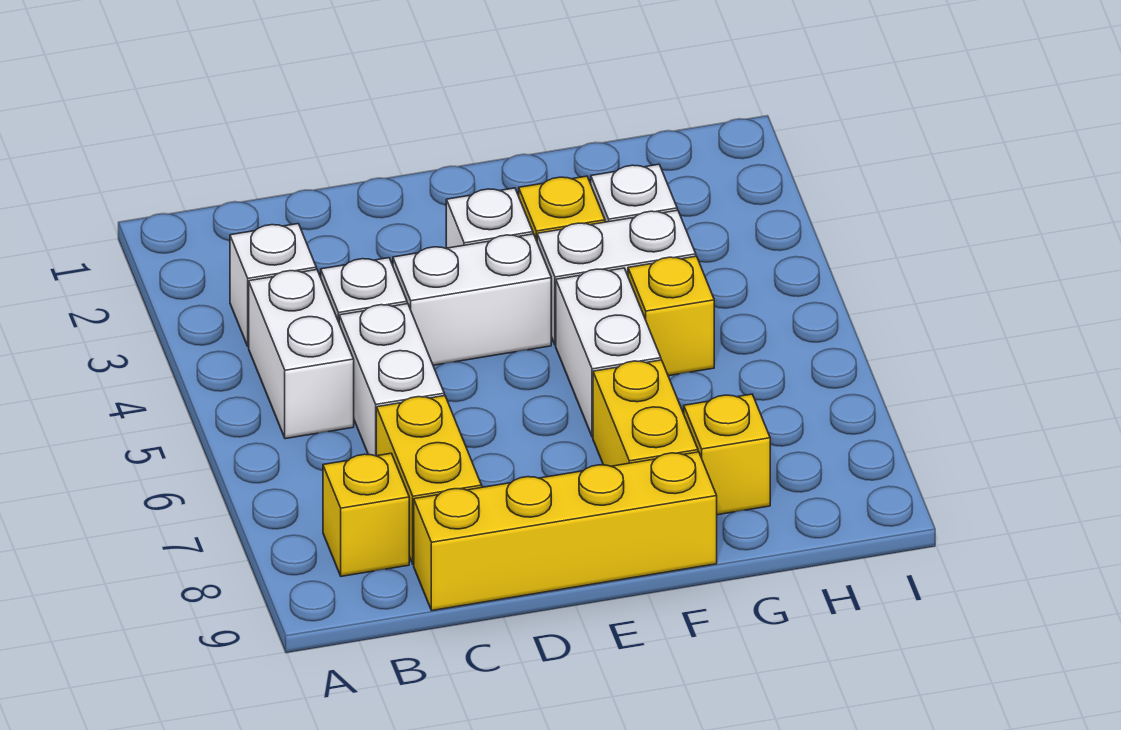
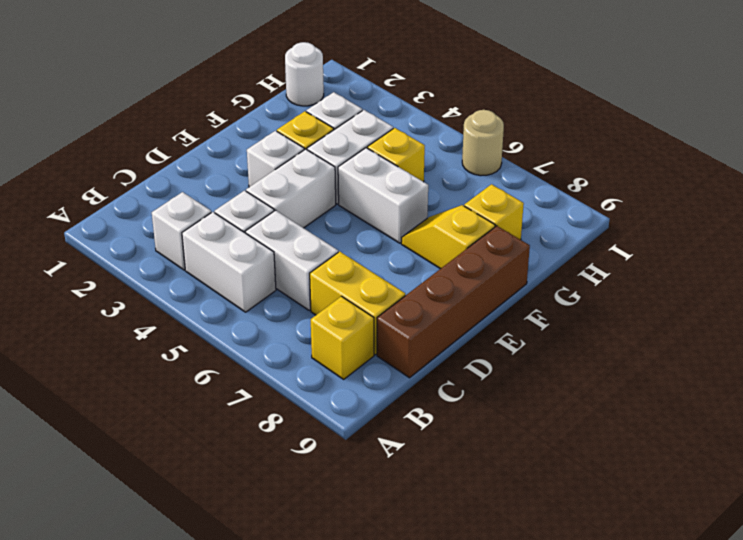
yellow brick C9:F9 level 1 -> brown brick C9:F9 level 1
yellow brick F7:F8 level 1 -> yellow slope F7:F8 level 1 top 8
none -> white round brick H1 level 1
none -> tan round brick I6 level 1

